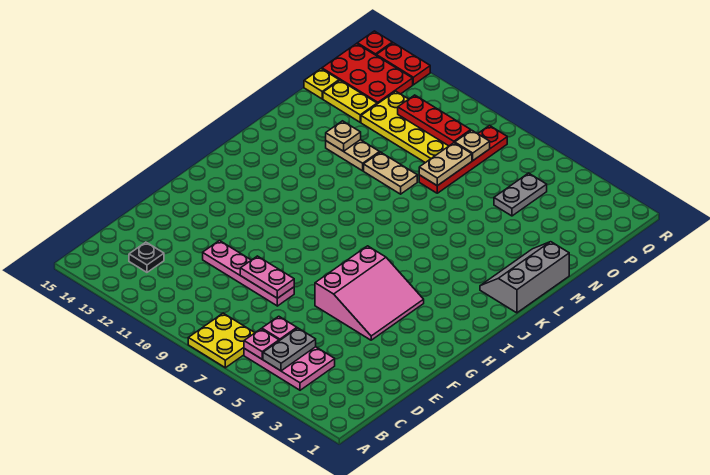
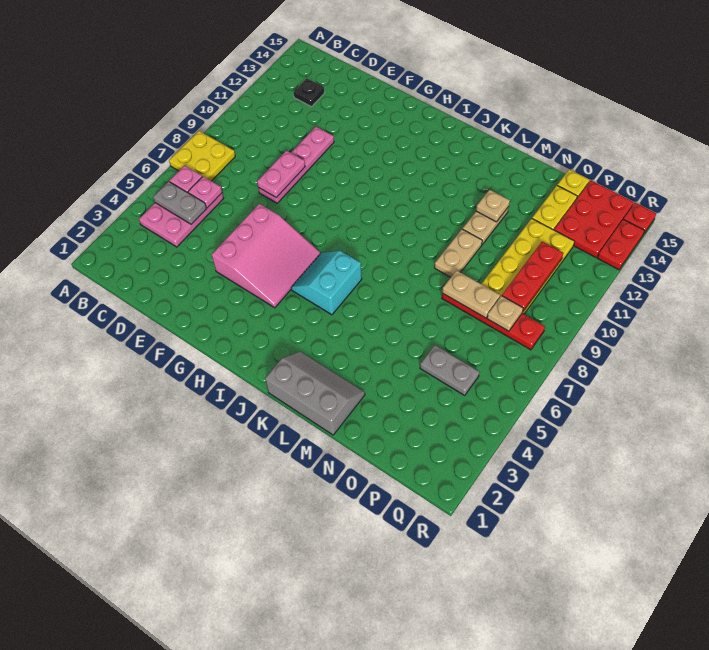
pink slope F4:H6 level 1 top 6 -> pink slope F4:H6 level 1 top F
none -> cyan slope I5:J6 level 1 top J

